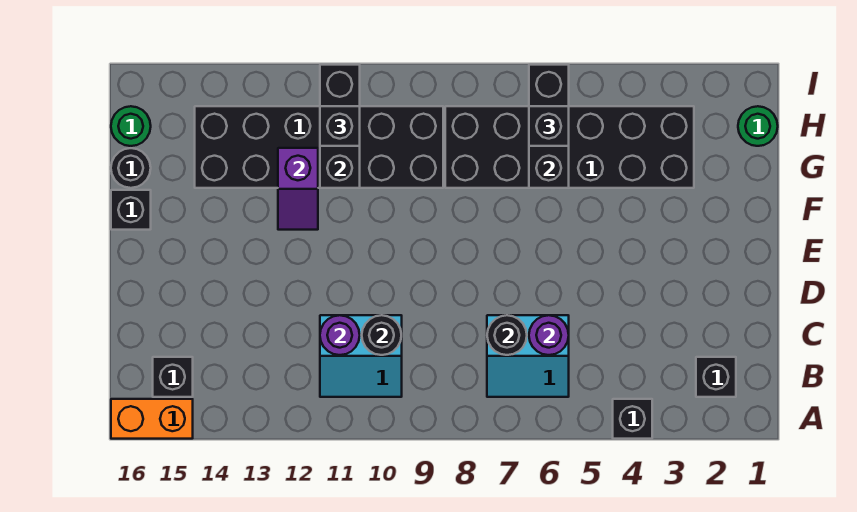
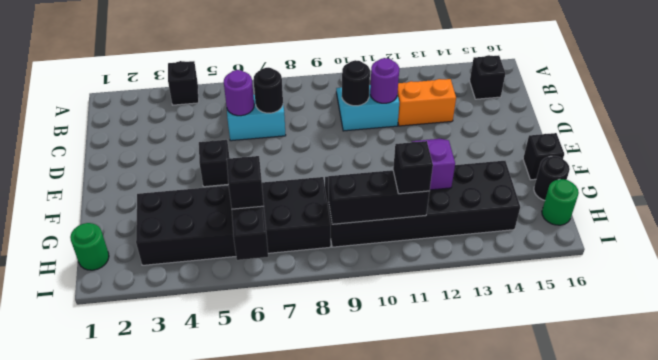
orange brick A15:A16 level 1 -> orange brick C12:C13 level 1
black brick B2 level 1 -> black brick E5 level 1
black brick G11:I11 level 2 -> black brick H9:H11 level 2

